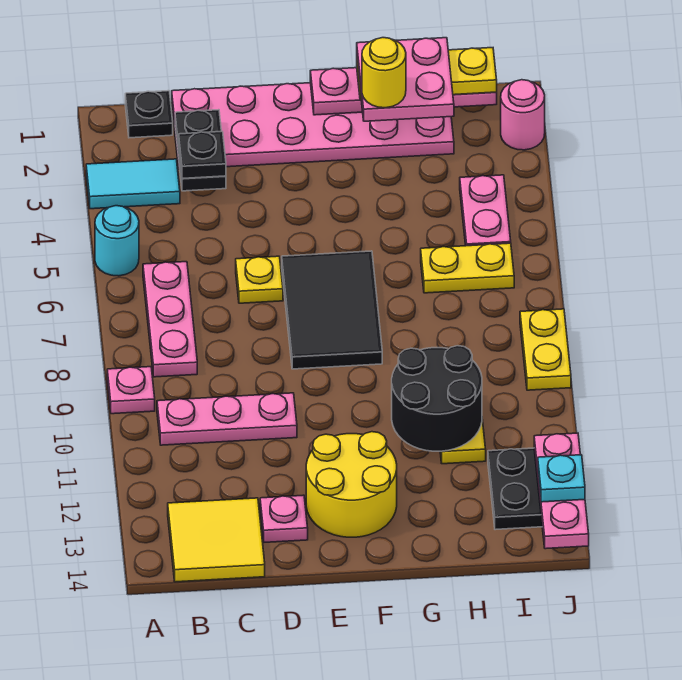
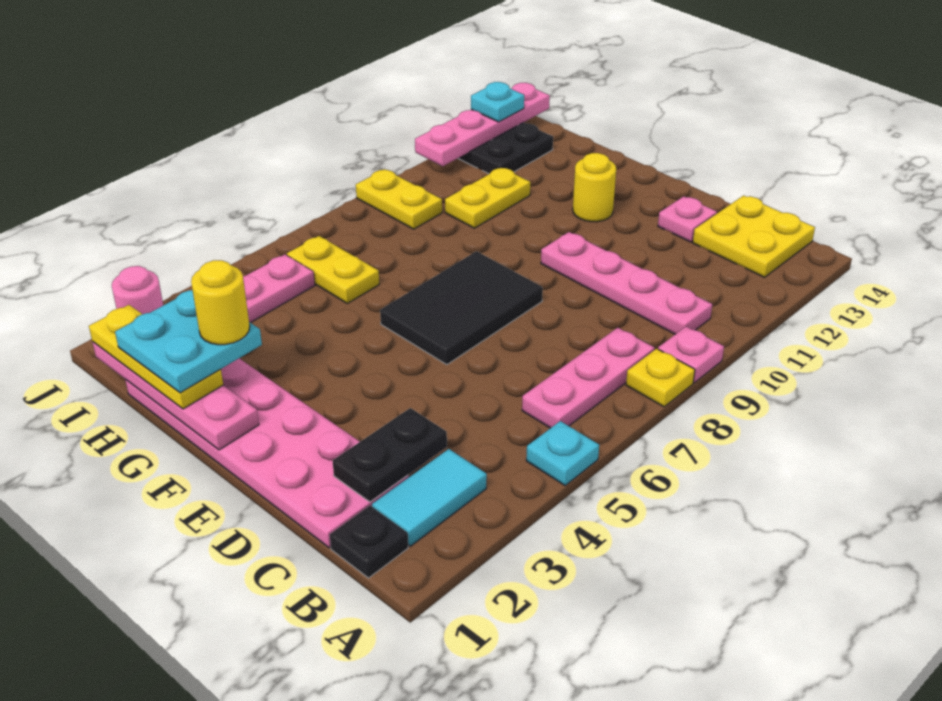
cyan tile A3:B3 level 1 -> cyan tile B2:B3 level 1
cyan round brick A5 level 1 -> cyan plate A5 level 1
pink plate B10:D10 level 1 -> pink plate B10:E10 level 1
yellow tile B13:C14 level 1 -> yellow plate B13:C14 level 1
black plate C3 level 3 -> none
yellow plate D6 level 1 -> yellow plate A8 level 1
yellow round brick E12:F13 level 1 -> yellow round brick F12 level 1
pink plate G1:H2 level 4 -> cyan plate G1:H2 level 4
black round brick G10:H11 level 2 -> none
yellow plate J8:J9 level 1 -> yellow plate I9:J9 level 1
pink plate J12:J14 level 2 -> pink plate J11:J14 level 2

